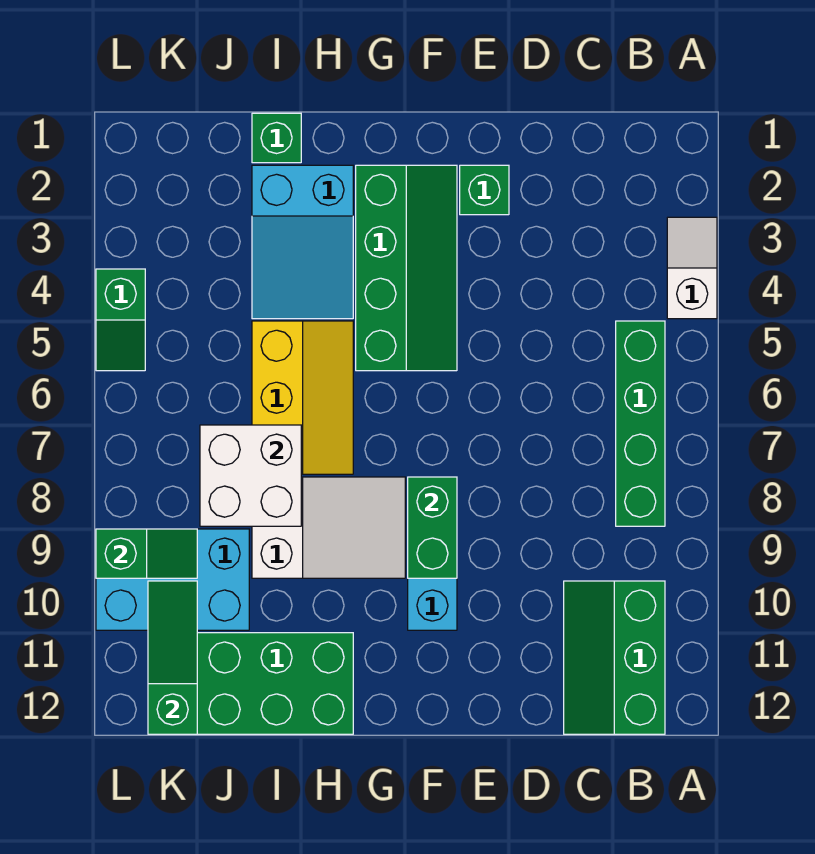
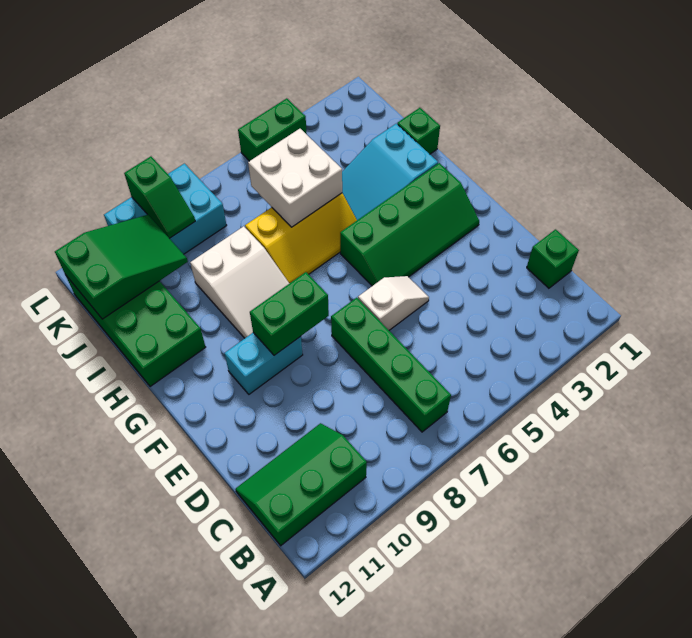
white slope A3:A4 level 1 top 4 -> white slope E5:E6 level 1 top 6
green brick B5:B8 level 1 -> green brick B7:E7 level 1
green brick E2 level 1 -> green brick C1 level 1
white brick I7:J8 level 2 -> white brick I5:J6 level 2
cyan brick J9:L10 level 1 -> cyan brick K8:L10 level 1
green slope K10:K12 level 2 top 12 -> green slope J10:K12 level 2 top 12
green slope L4:L5 level 1 top 4 -> green brick L4:L5 level 1

